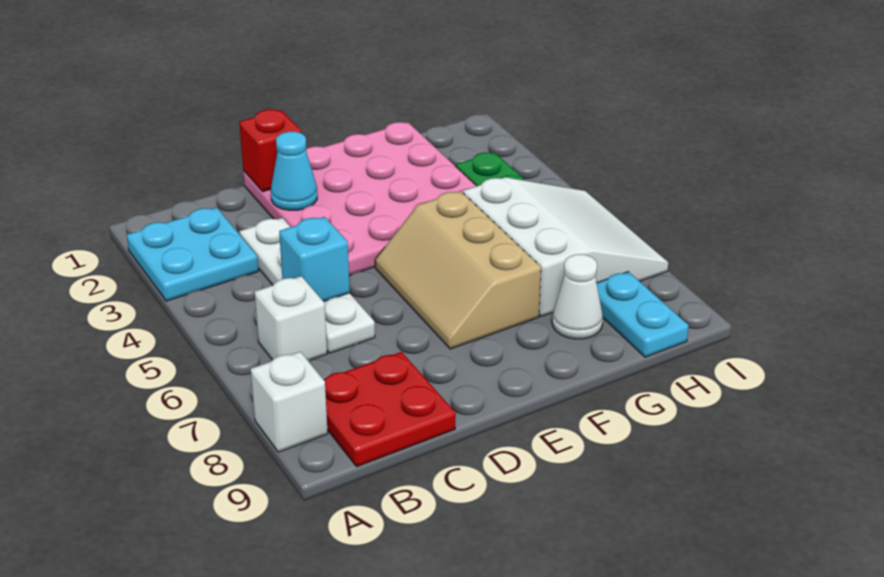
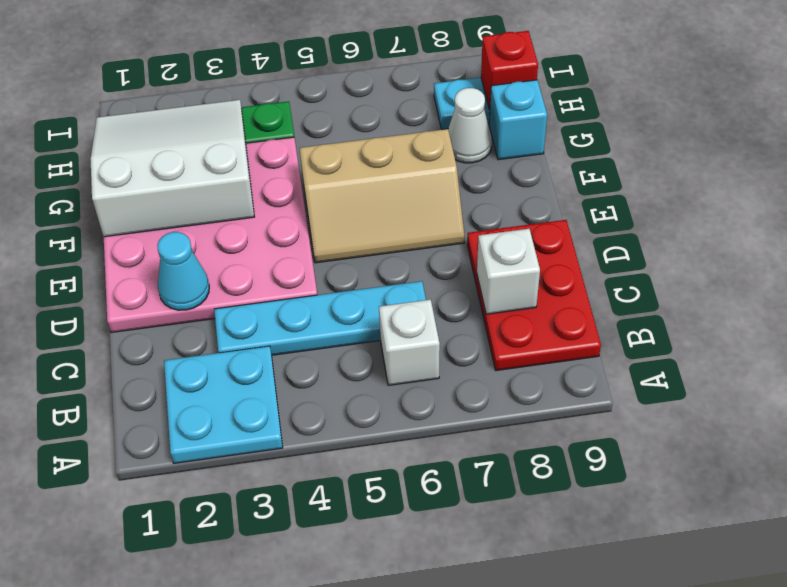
white brick A8 level 1 -> white brick C8 level 2
red plate B8:C9 level 1 -> red plate B8:D9 level 1
white plate C3:C6 level 1 -> cyan plate C3:C6 level 1
cyan brick C5 level 2 -> cyan brick G9 level 1
red brick D1 level 2 -> red brick H9 level 2
white slope G5:I7 level 1 top G -> white slope F1:H3 level 2 top F

